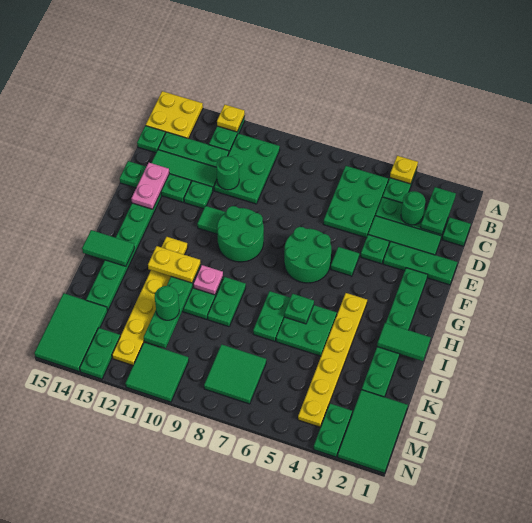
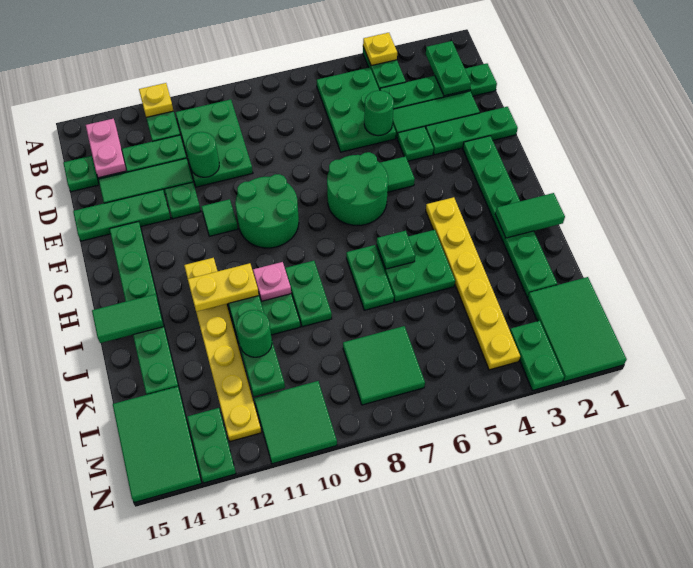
yellow plate A14:B15 level 1 -> none
green round brick C3 level 2 -> green round brick D5 level 2
pink plate E14:F14 level 2 -> pink plate B14:C14 level 2

